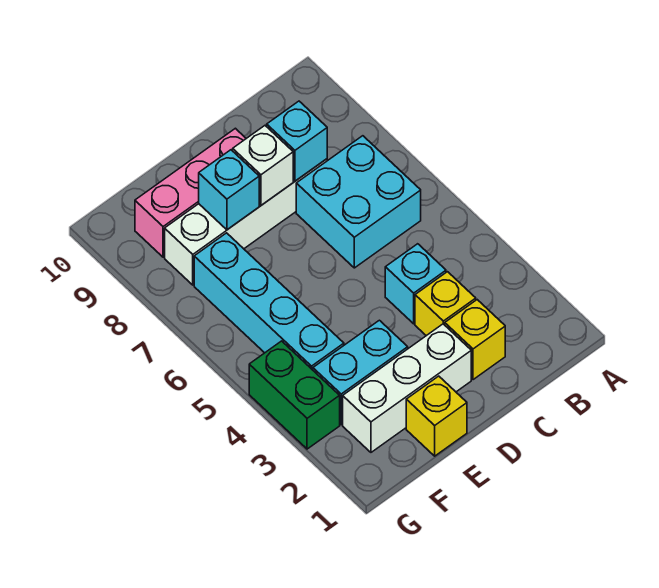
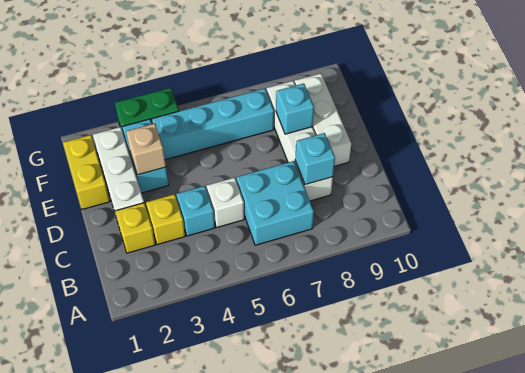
white brick D8 level 2 -> white brick C5 level 1
pink brick D9:F9 level 1 -> white brick D9:F9 level 1
yellow brick E1 level 1 -> yellow brick E1:F1 level 1
none -> tan brick E3 level 2

